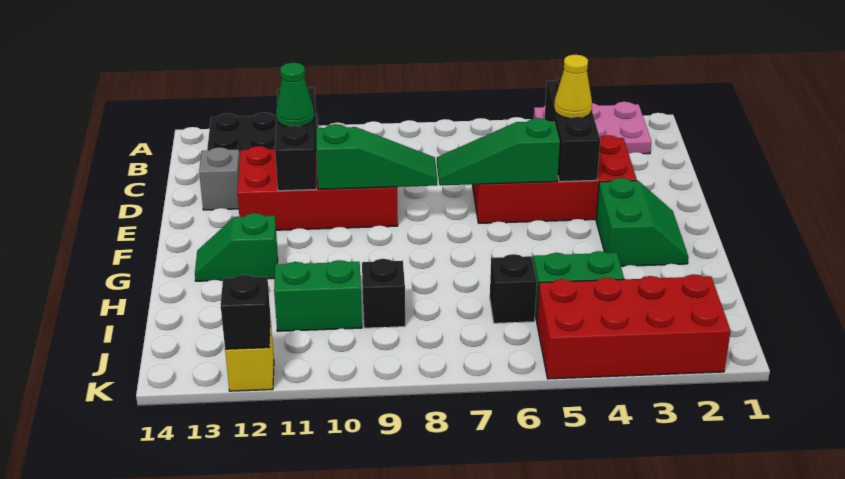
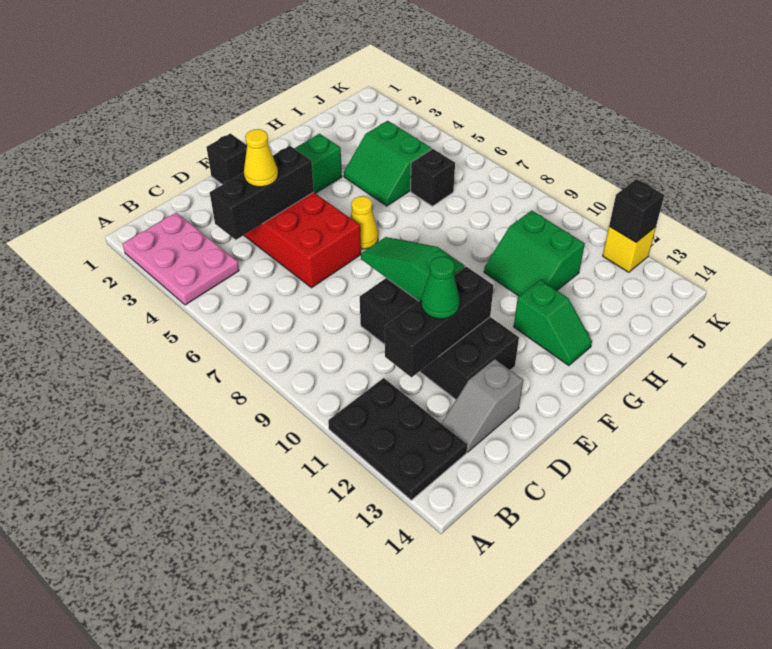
red brick D9:E12 level 1 -> black brick D9:E12 level 1
green slope E5:E7 level 2 top 5 -> none
none -> yellow cone F6 level 1
black brick I9 level 1 -> black brick E1 level 1
red brick J2:K5 level 1 -> none

